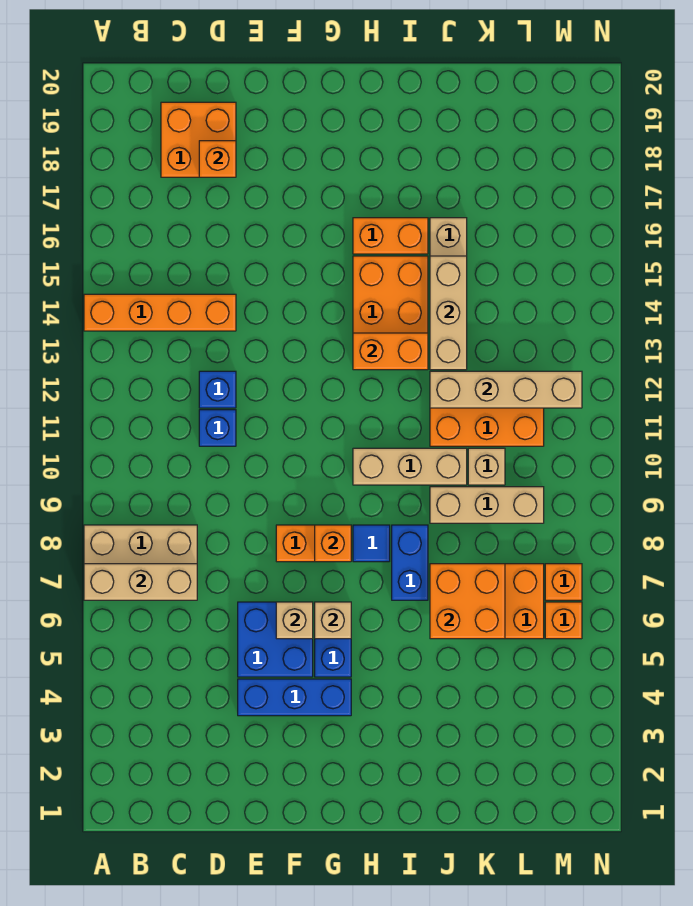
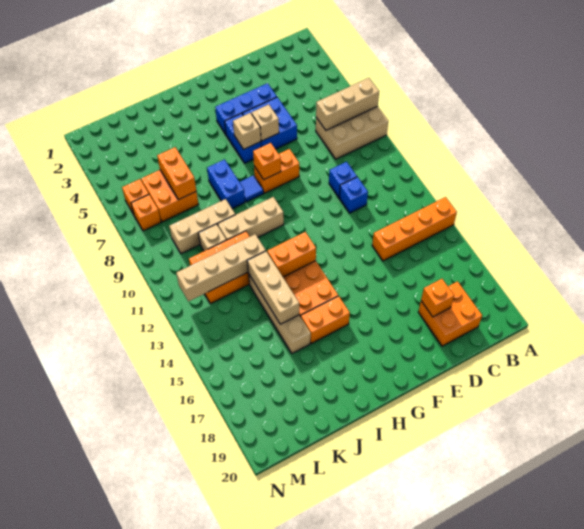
blue brick D12 level 1 -> blue brick D10 level 1
orange brick J6:K7 level 2 -> orange brick K6:K7 level 2

